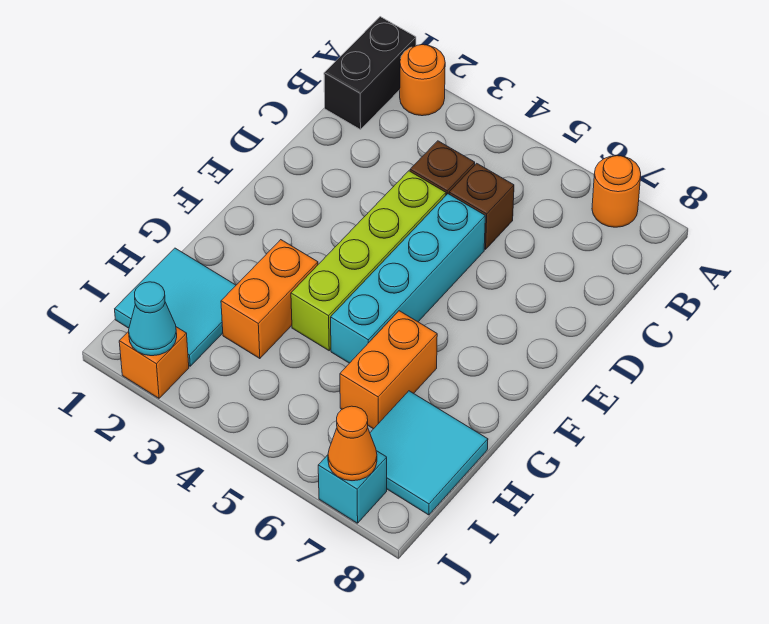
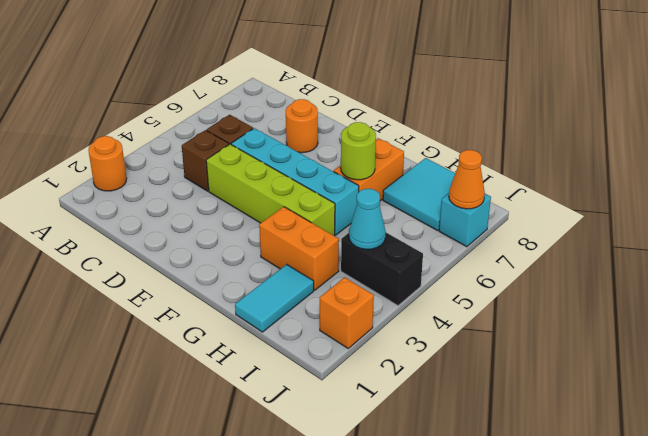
black brick A1:B1 level 1 -> black brick I4:J4 level 1
orange round brick A7 level 1 -> orange round brick D7 level 1
orange brick G6:H6 level 1 -> orange brick G6:G7 level 1
none -> lime round brick G6 level 2
cyan tile H1:I2 level 1 -> cyan tile H1:H2 level 1
cyan cone J2 level 2 -> cyan cone I4 level 2

